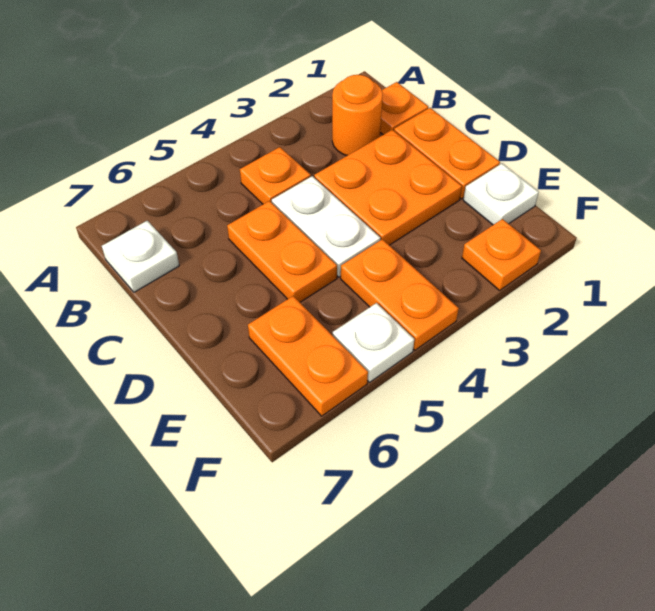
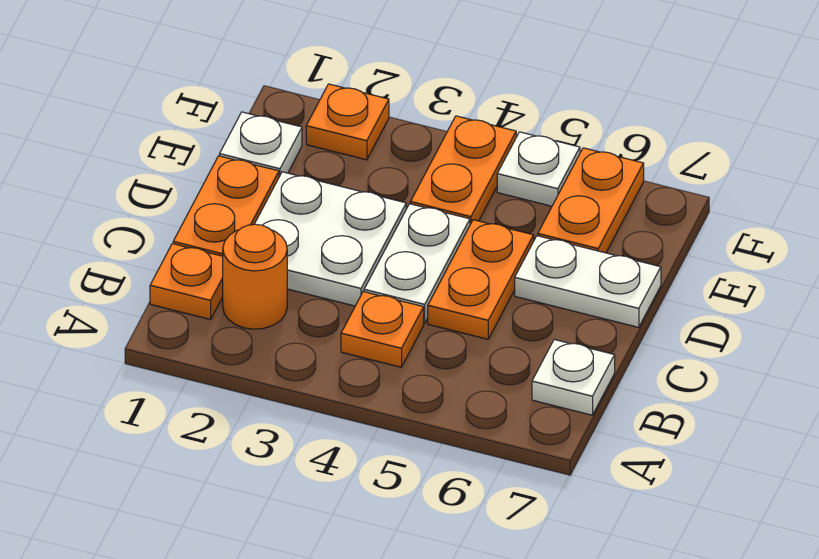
orange plate C2:D3 level 1 -> white plate C2:D3 level 1
none -> white plate D6:D7 level 1

